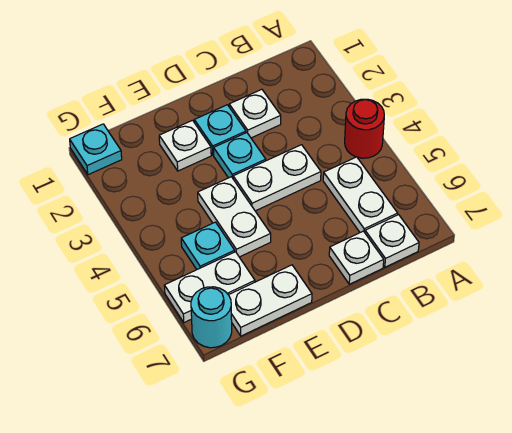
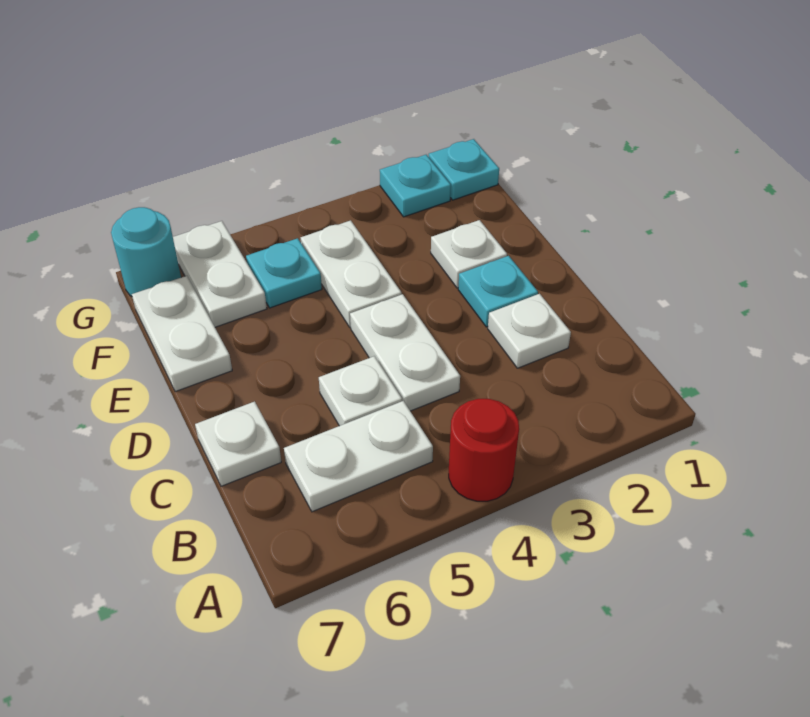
white plate B7 level 1 -> white plate C5 level 1
cyan plate D3 level 1 -> cyan plate G2 level 1
white plate E4:E5 level 1 -> white plate E4:F4 level 1

